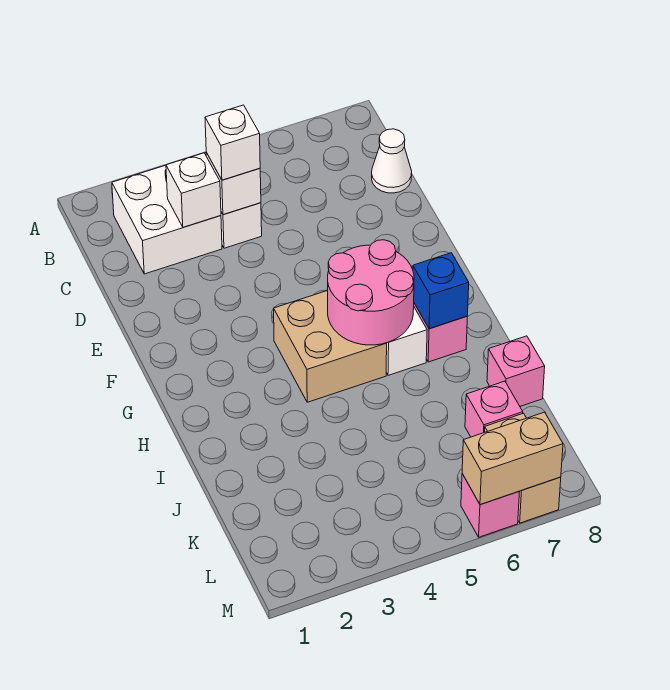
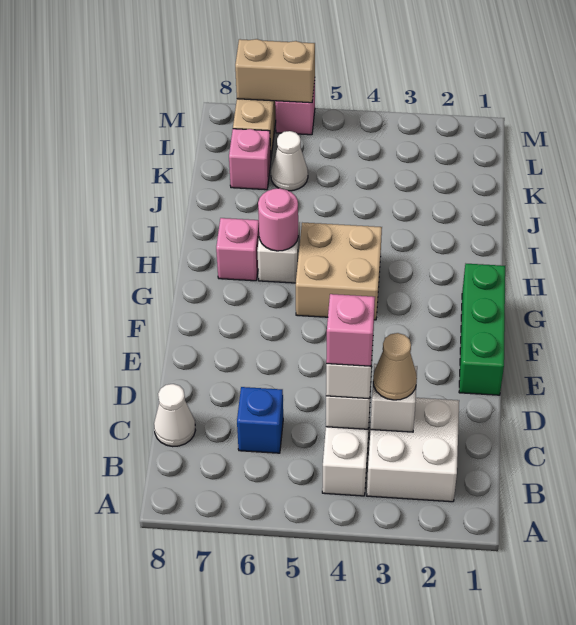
none -> tan cone C3 level 3
none -> green brick E1:G1 level 1
pink round brick G5:H6 level 2 -> pink round brick H6 level 2
blue brick H7 level 2 -> blue brick C6 level 1
pink brick J8 level 1 -> pink brick C4 level 4
none -> white cone K6 level 1

